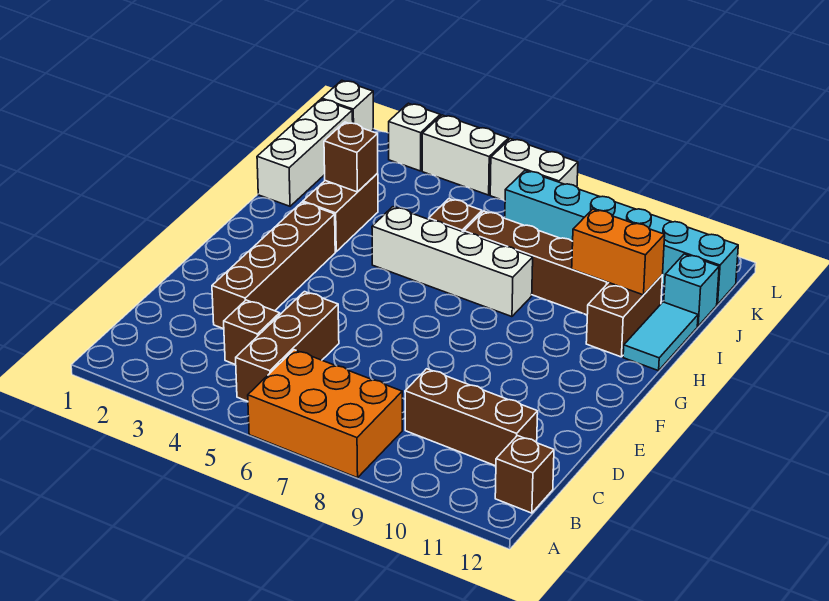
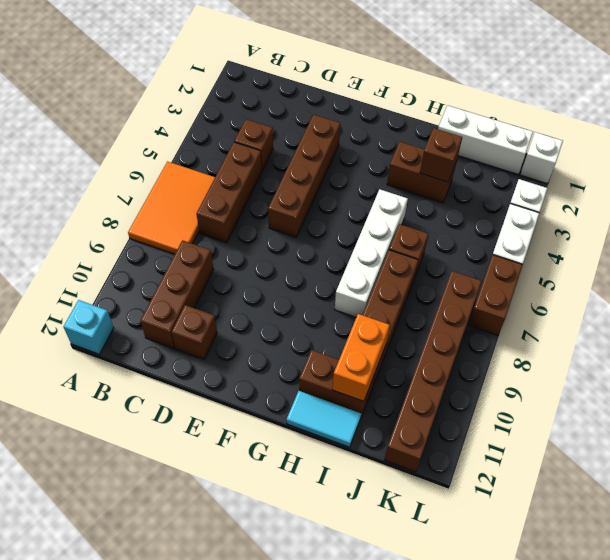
orange brick A6:B8 level 1 -> orange tile A6:B8 level 1
brown brick B5:D5 level 1 -> brown brick C5:C7 level 1
brown brick B12 level 1 -> brown brick D11 level 1
brown brick D3:G3 level 1 -> brown brick E3:E6 level 1
cyan brick J12 level 1 -> cyan brick A12 level 1
cyan brick K7:K12 level 1 -> brown brick K7:K12 level 1
white brick L6:L7 level 1 -> brown brick L6:L7 level 1

